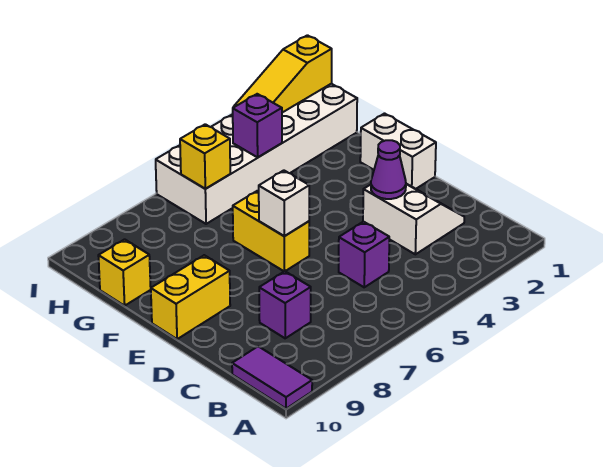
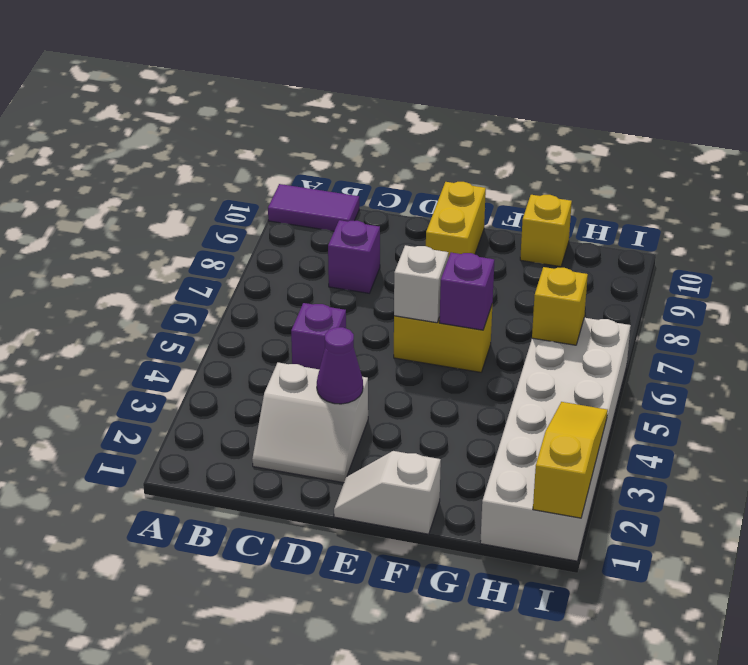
white brick E1:F1 level 1 -> white slope E1:F1 level 1 top F
purple brick H4 level 2 -> purple brick F6 level 2

